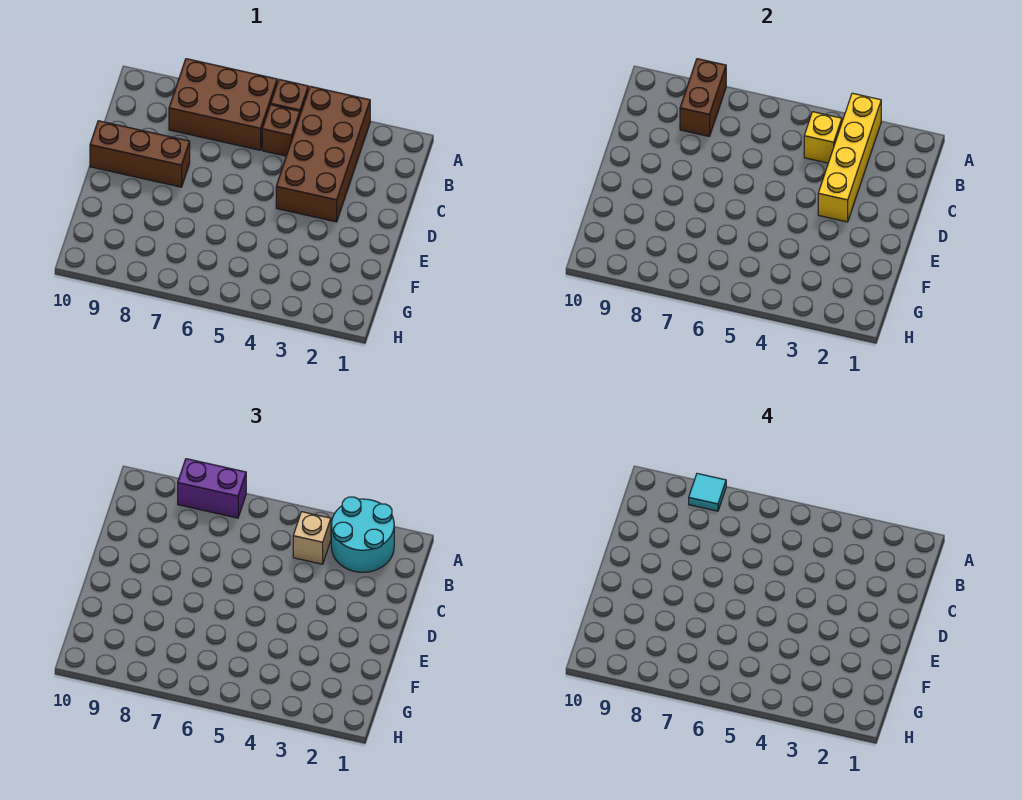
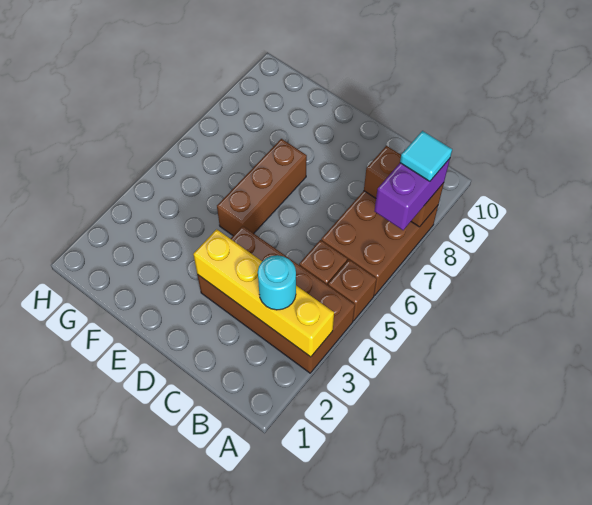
cyan round brick A2:B3 level 3 -> cyan round brick B3 level 3
yellow brick B4 level 2 -> none
tan brick B4 level 3 -> none
brown brick D8:D10 level 1 -> brown brick E5:E7 level 1

